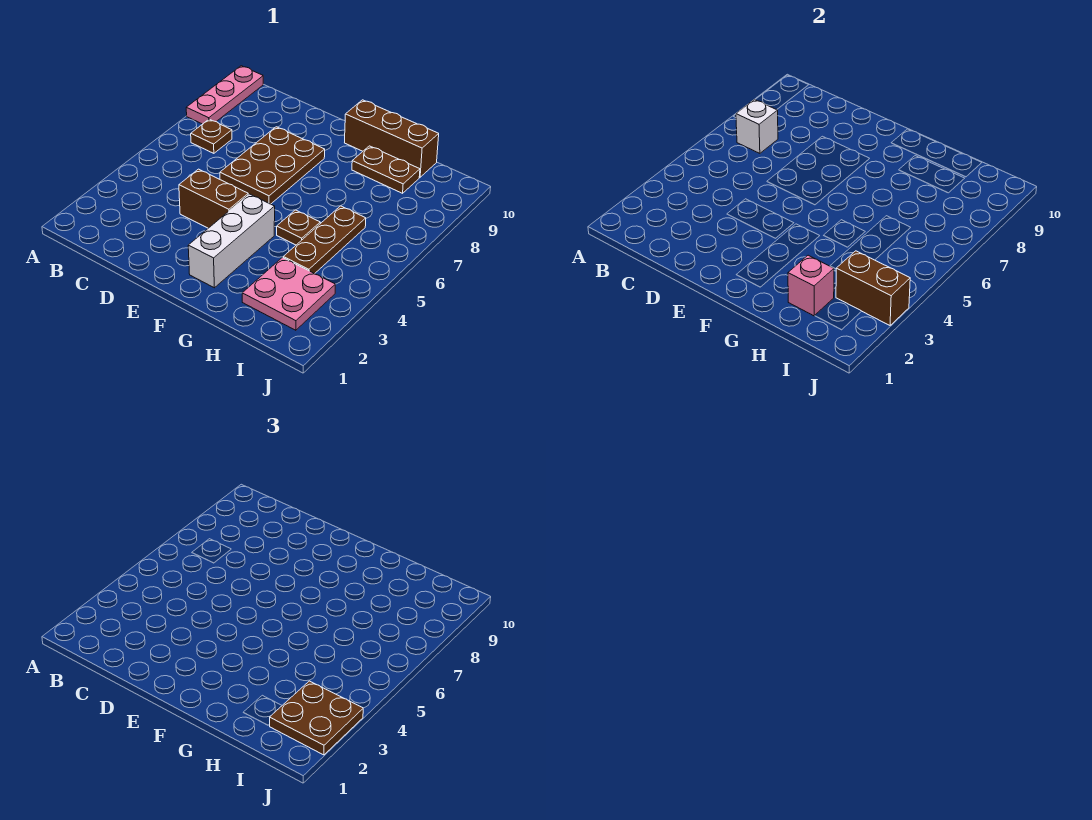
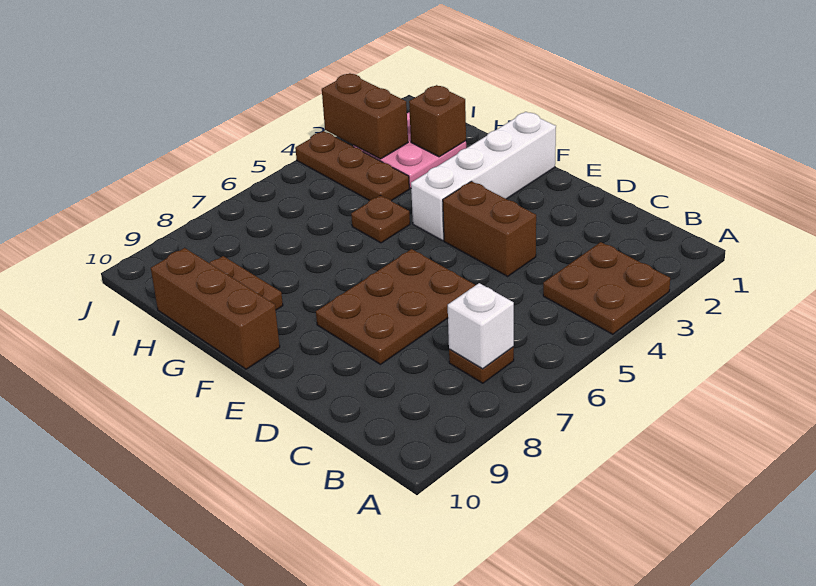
pink plate A8:A10 level 1 -> none
white brick F2:F4 level 1 -> white brick F1:F4 level 1
pink brick H2 level 2 -> brown brick H2 level 2
brown plate H4:H6 level 1 -> brown plate H4:J4 level 1
brown plate I2:J3 level 3 -> brown plate A3:B4 level 1

